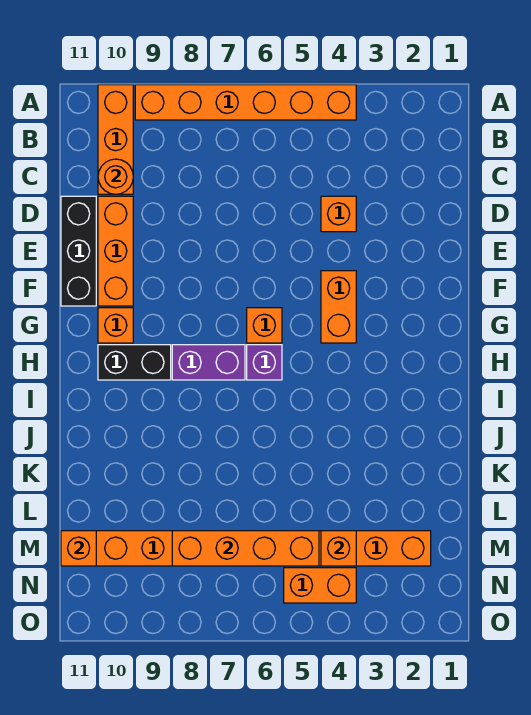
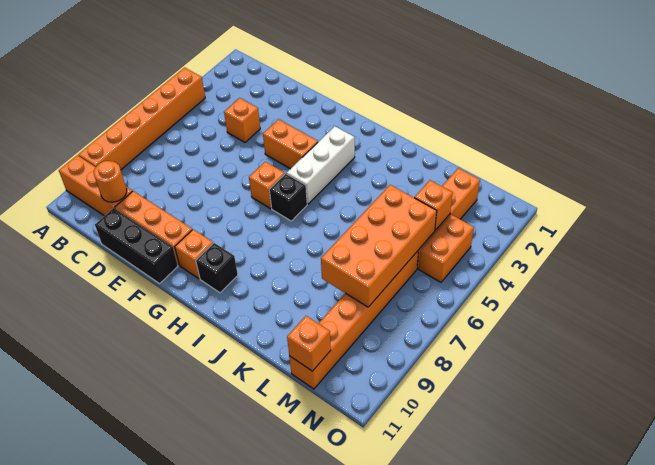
none -> white brick H3:H5 level 1
purple brick H6 level 1 -> black brick H6 level 1
purple brick H7:H8 level 1 -> none
black brick H9:H10 level 1 -> black brick H10 level 1
orange brick M5:M8 level 2 -> orange brick L5:M8 level 2

